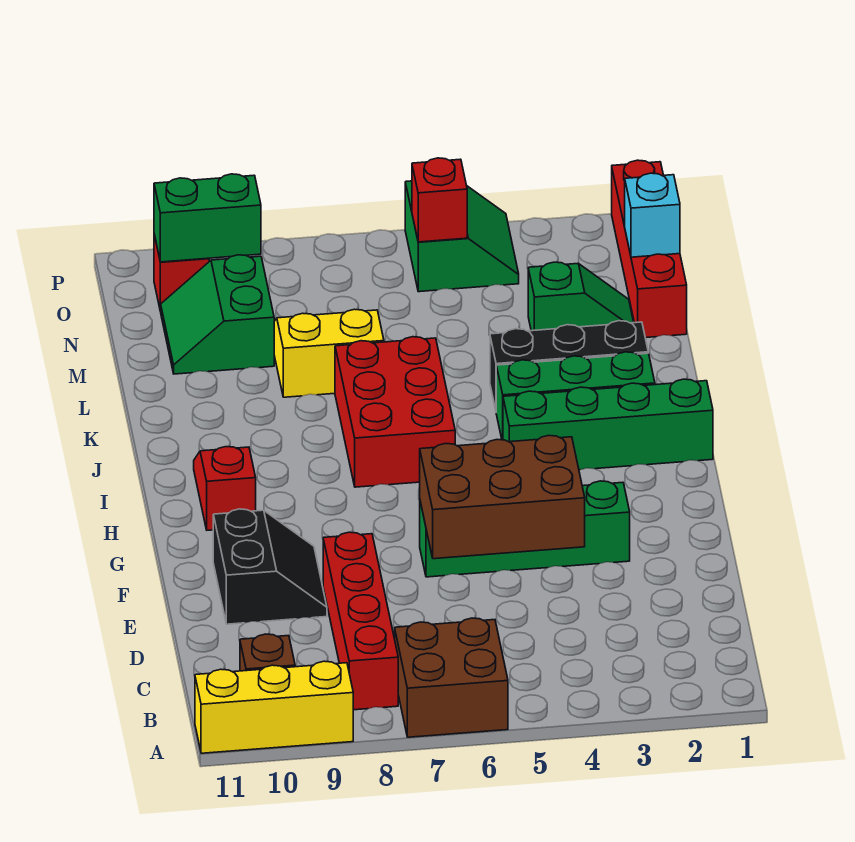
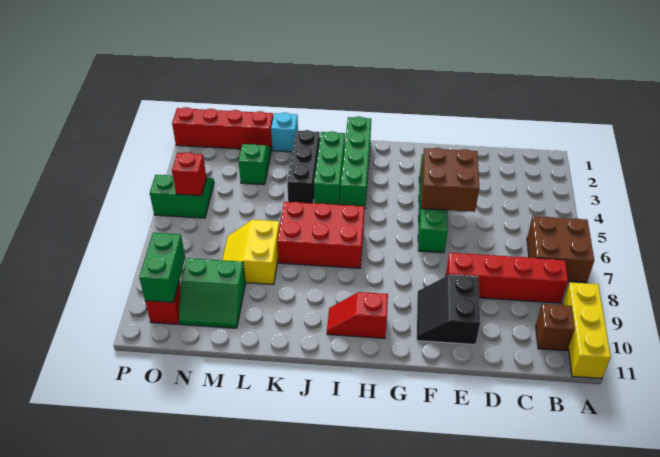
brown brick E4:F6 level 2 -> brown brick E4:F5 level 2
black slope E9:F10 level 1 top 10 -> black slope E9:F10 level 1 top E
cyan brick N1 level 2 -> cyan brick L1 level 1

